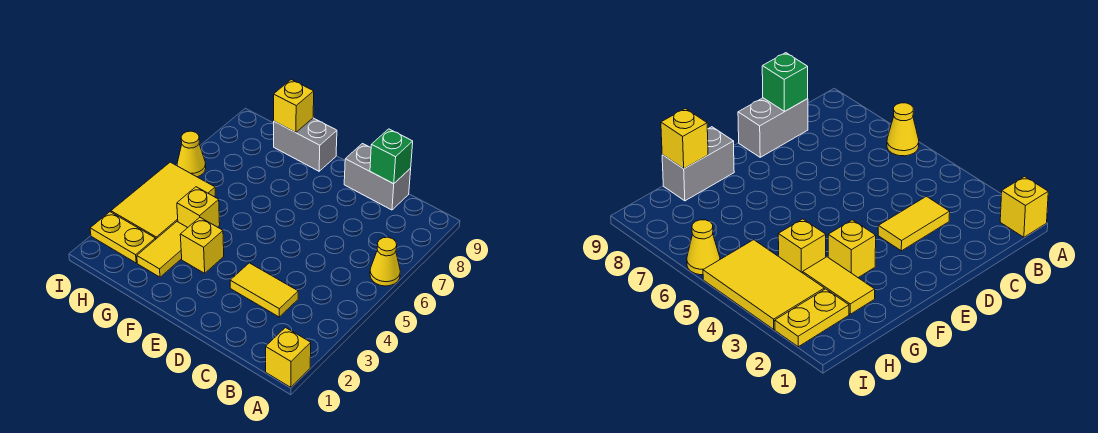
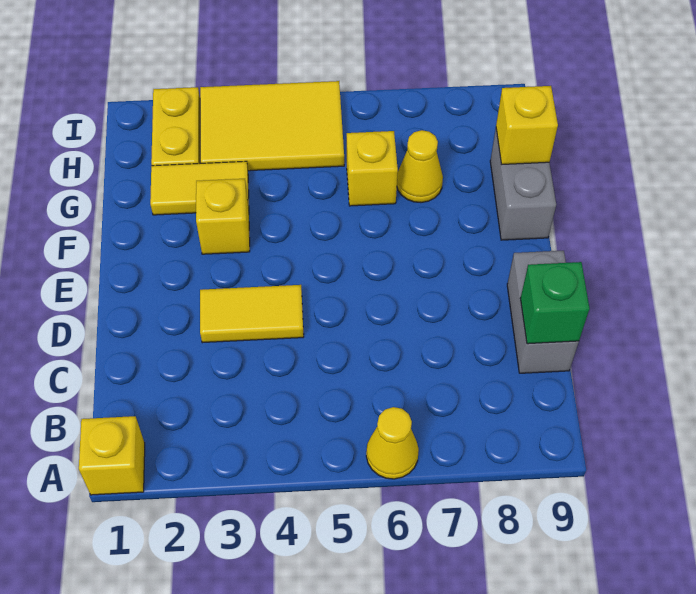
yellow tile C3:D3 level 1 -> yellow tile D3:D4 level 1
yellow brick G4 level 1 -> yellow brick G6 level 1
yellow cone I6 level 1 -> yellow cone G7 level 1

